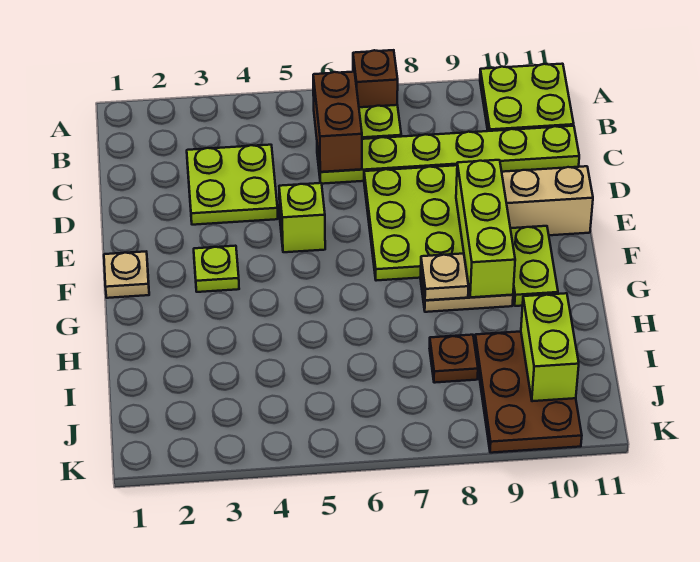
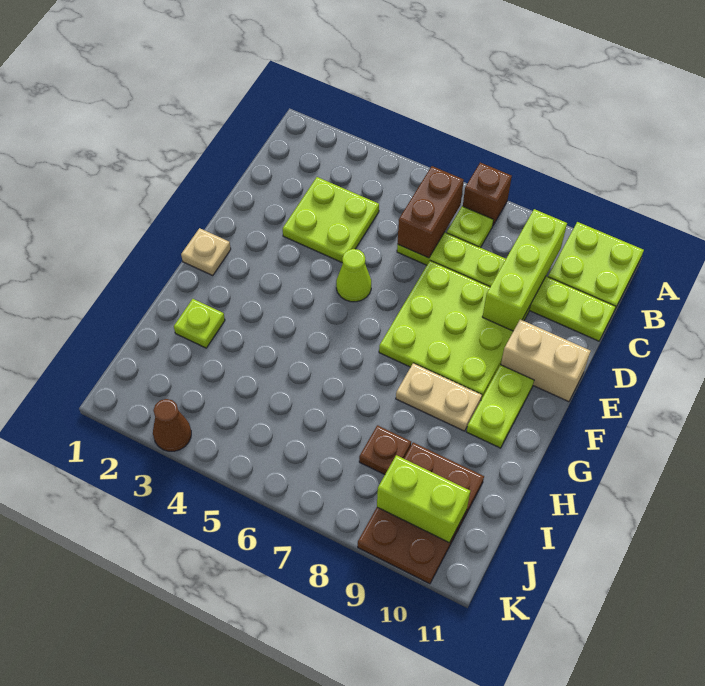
lime brick E5 level 1 -> lime cone E5 level 1
lime brick E9:G9 level 2 -> lime brick B9:D9 level 2
lime plate F3 level 1 -> lime plate H2 level 1
tan plate G8 level 2 -> none
lime brick I10:J10 level 2 -> lime brick J9:J10 level 2
none -> brown cone K3 level 1

